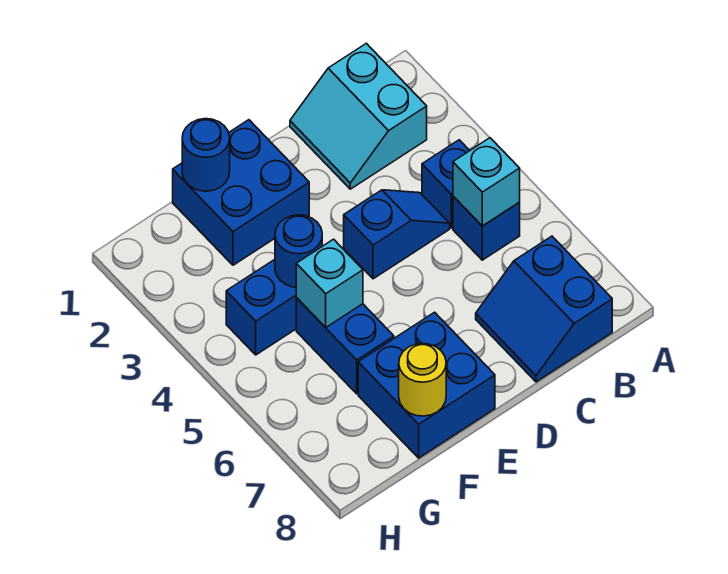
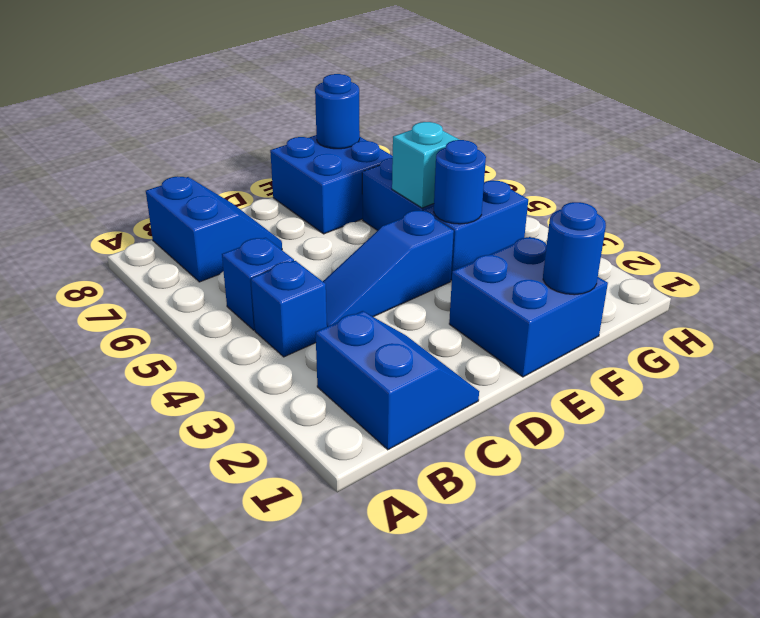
cyan slope B1:C2 level 1 top B -> blue slope B1:C2 level 1 top B
cyan brick B5 level 2 -> none
blue slope C4:D4 level 1 top D -> blue slope C4:E4 level 1 top E
yellow round brick F8 level 2 -> blue round brick F8 level 2

